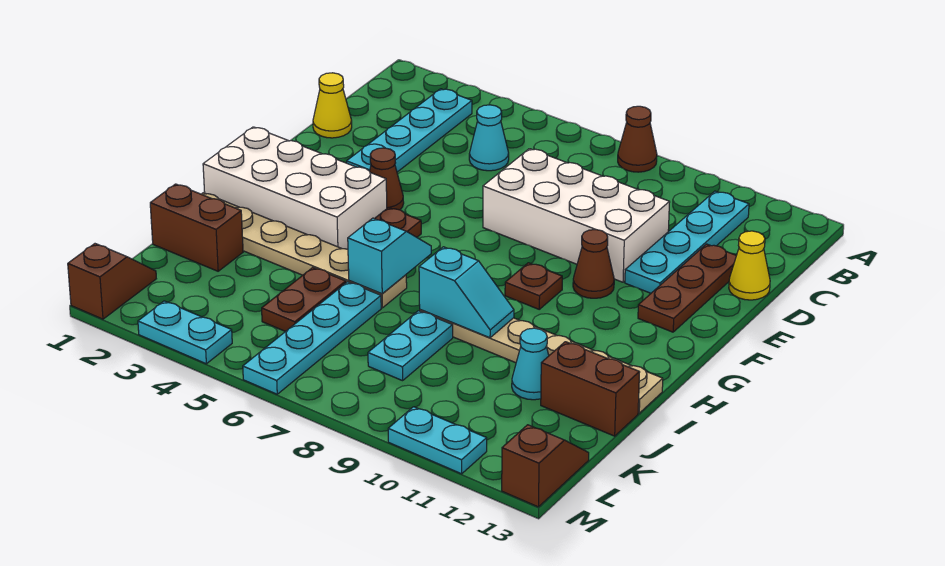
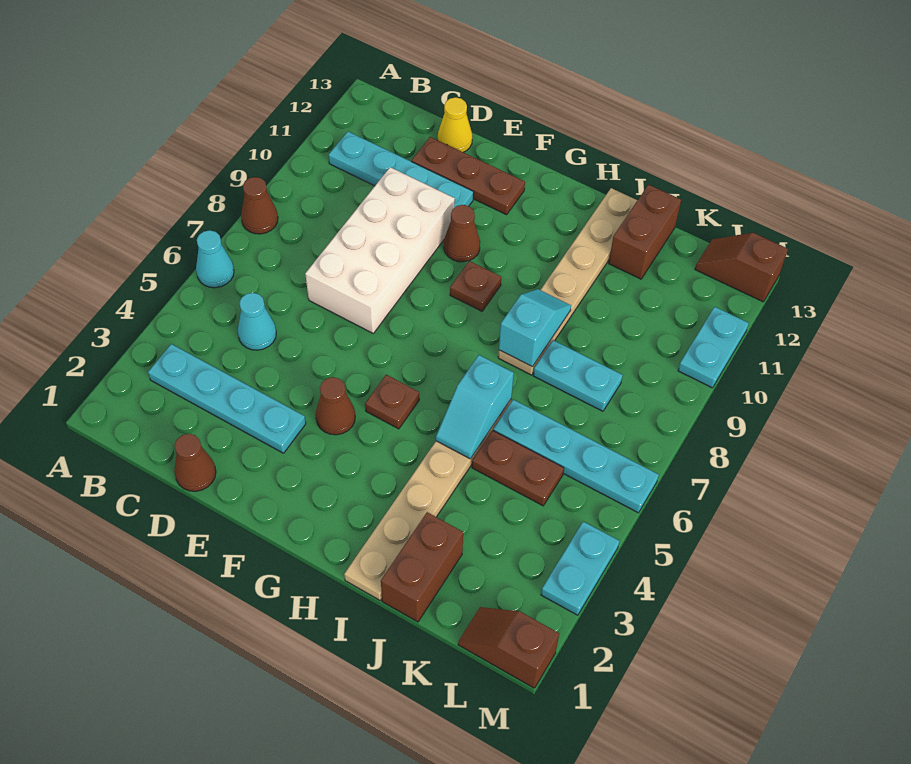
yellow cone D1 level 1 -> brown cone D1 level 1
white brick G1:H4 level 1 -> none
cyan slope H6:I6 level 2 top I -> cyan slope I5:I6 level 2 top 6
cyan cone J11 level 1 -> cyan cone A6 level 1

